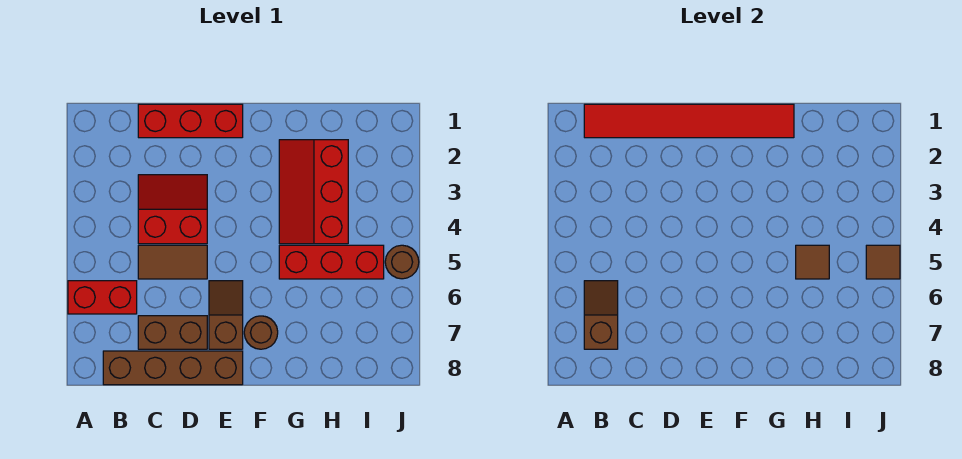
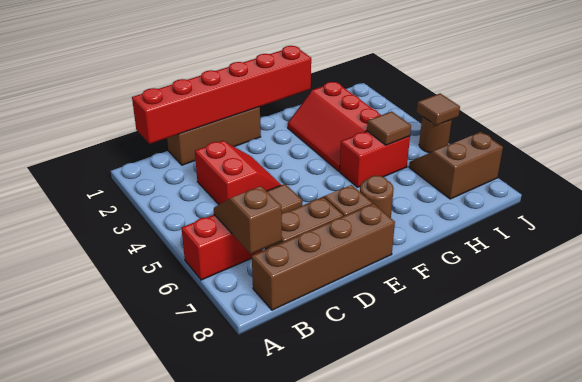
red tile B1:G1 level 2 -> red brick B1:G1 level 2
red brick C1:E1 level 1 -> brown brick C1:E1 level 1
red slope C3:D4 level 1 top 4 -> red slope C3:D4 level 1 top C
red brick G5:I5 level 1 -> red brick G5:H5 level 1
none -> brown slope I6:J7 level 1 top 7

